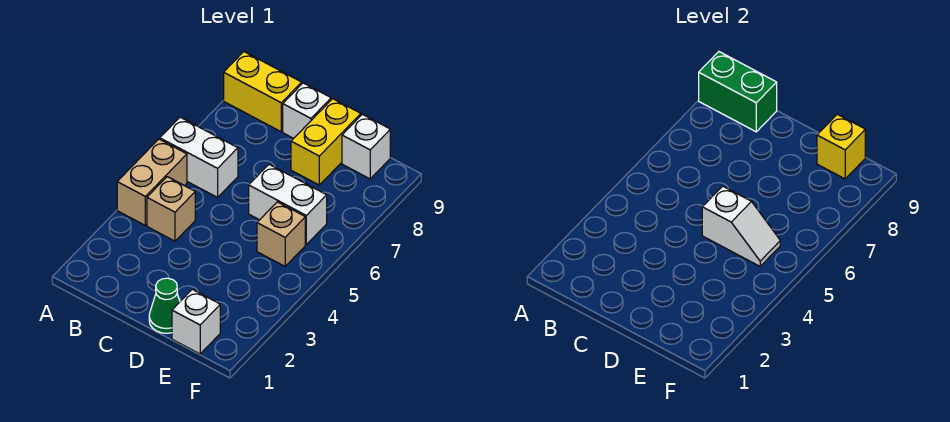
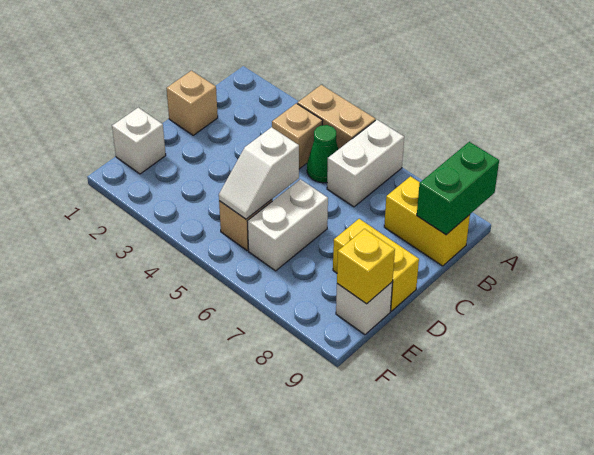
yellow brick A9:B9 level 1 -> yellow brick B8:B9 level 1
none -> tan brick C1 level 1
white brick C9 level 1 -> none
green cone D1 level 1 -> green cone B5 level 1

